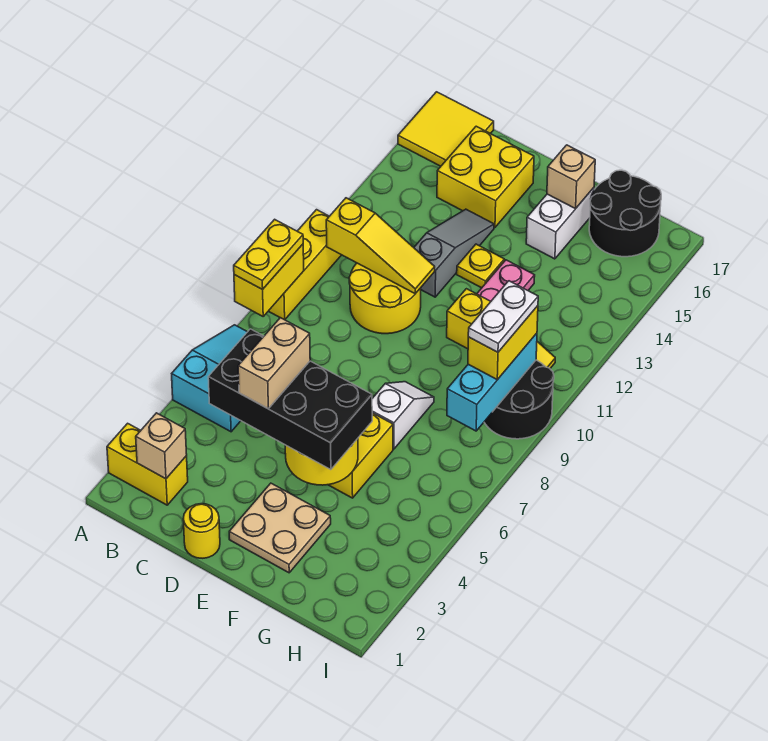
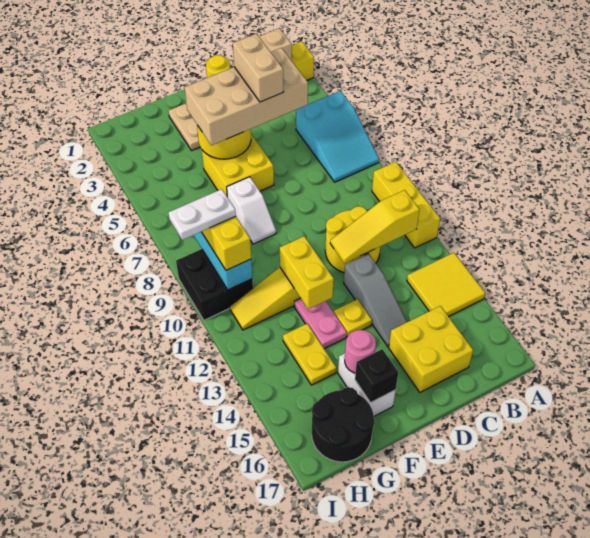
yellow brick A8:A9 level 2 -> yellow brick F11:F12 level 2
yellow plate A8:A9 level 3 -> yellow plate G13:G14 level 1
yellow tile A16:B17 level 1 -> yellow tile A13:B14 level 1
black brick C4:F5 level 3 -> tan brick C4:F5 level 3
none -> pink round brick F15 level 2
tan brick F16 level 2 -> black brick F16 level 2
black round brick H9:I10 level 1 -> black brick H9:I10 level 1
white plate H9:H10 level 4 -> white plate H9:I9 level 4

